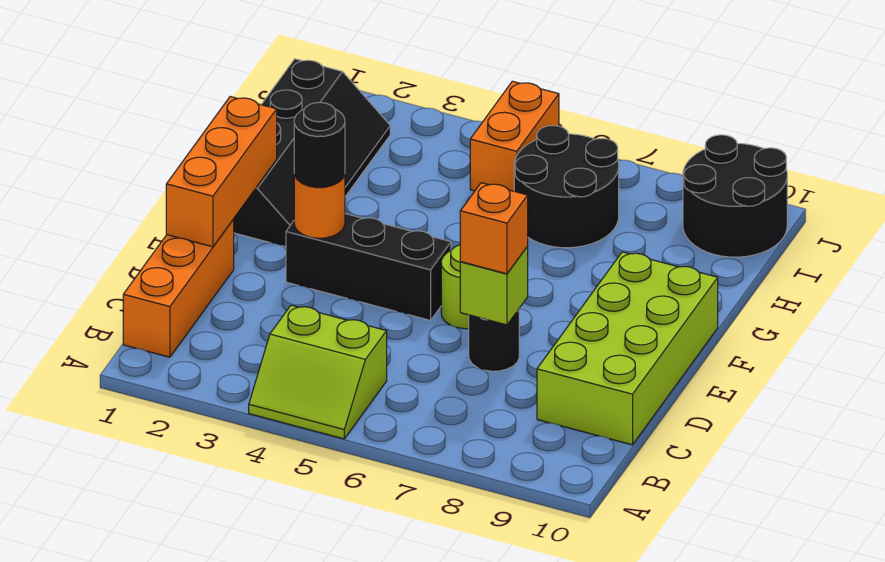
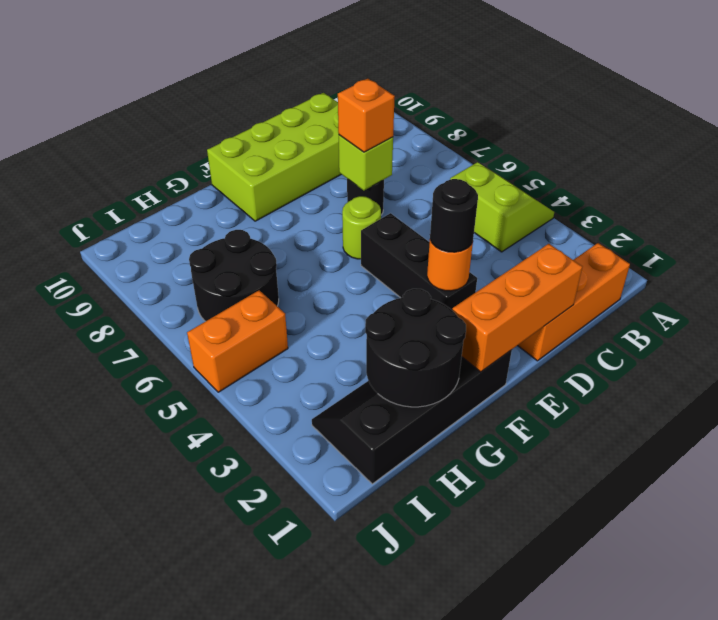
black round brick I9:J10 level 1 -> black round brick G1:H2 level 2

